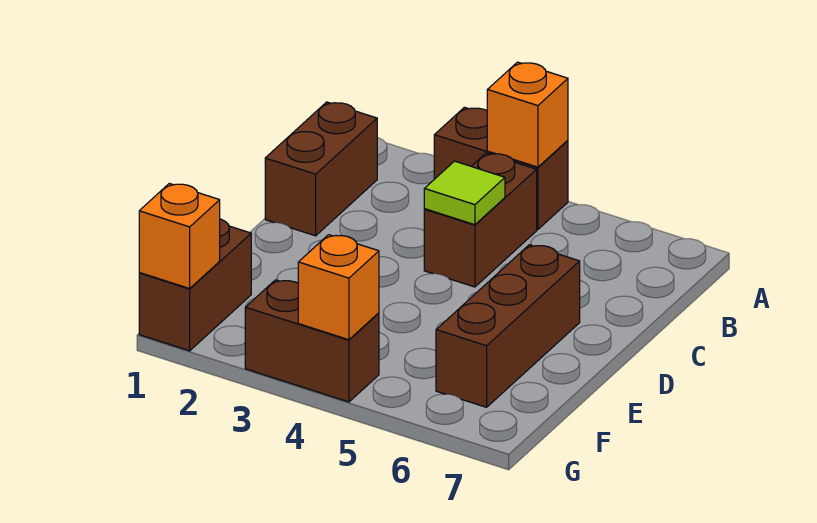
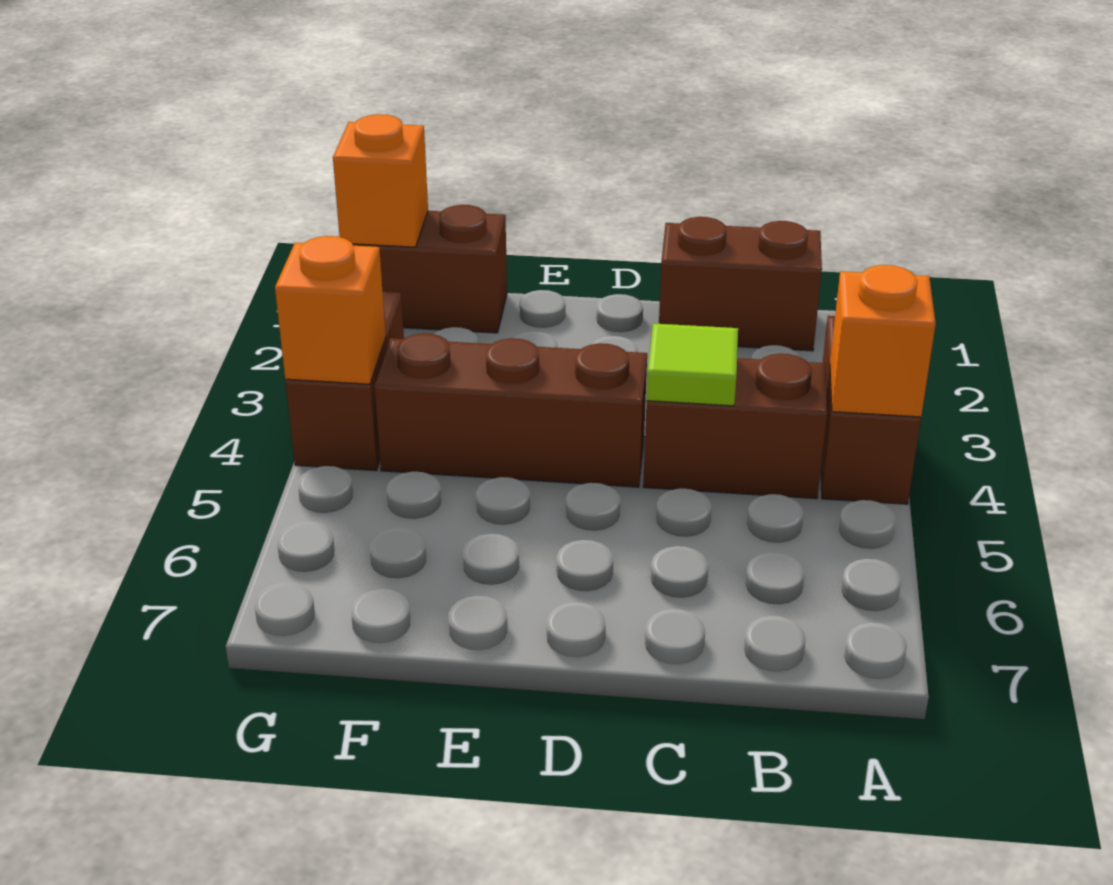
brown brick D6:F6 level 1 -> brown brick D4:F4 level 1

